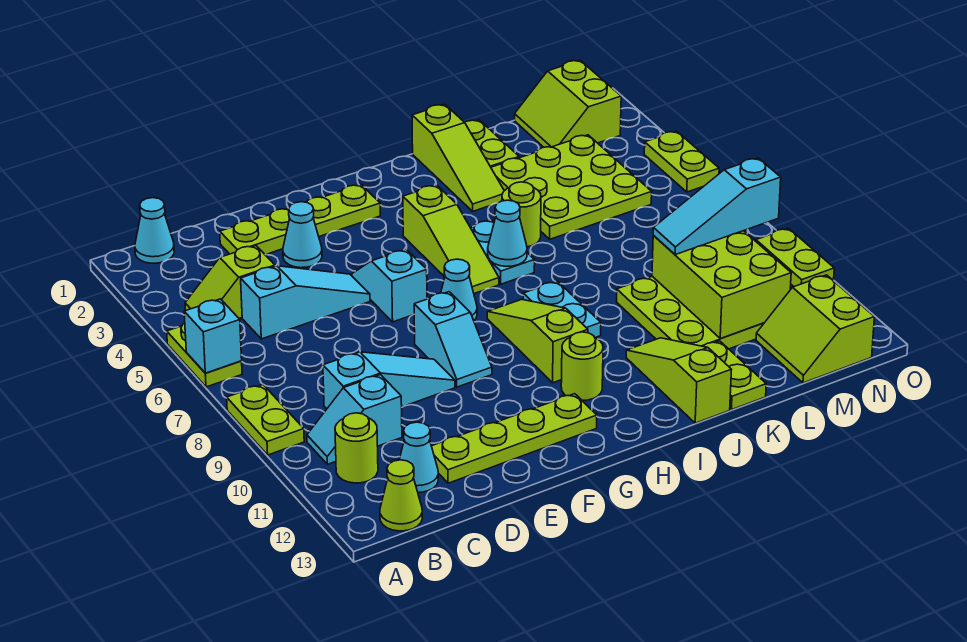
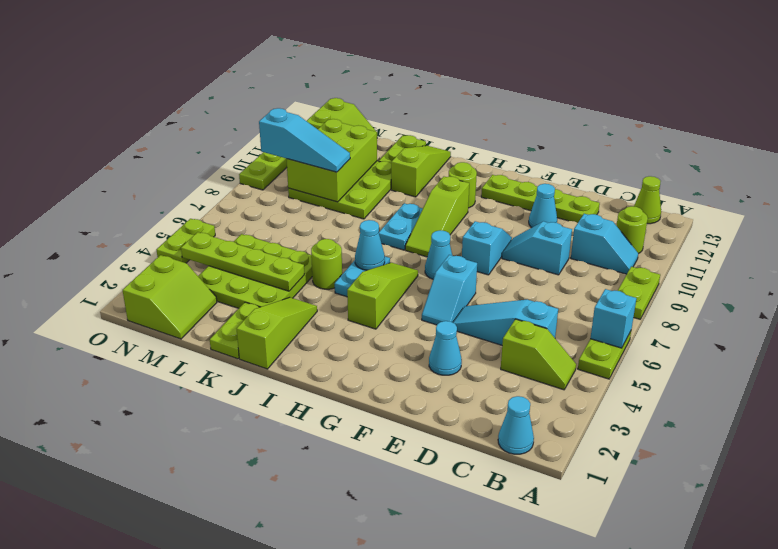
cyan slope C9:E9 level 1 top C -> cyan slope D9:E9 level 1 top D
cyan cone C12 level 1 -> cyan cone E11 level 1
lime plate D2:G2 level 1 -> lime plate K4:N4 level 2
lime slope J11:J13 level 1 top 13 -> lime slope J11:J13 level 1 top 11

